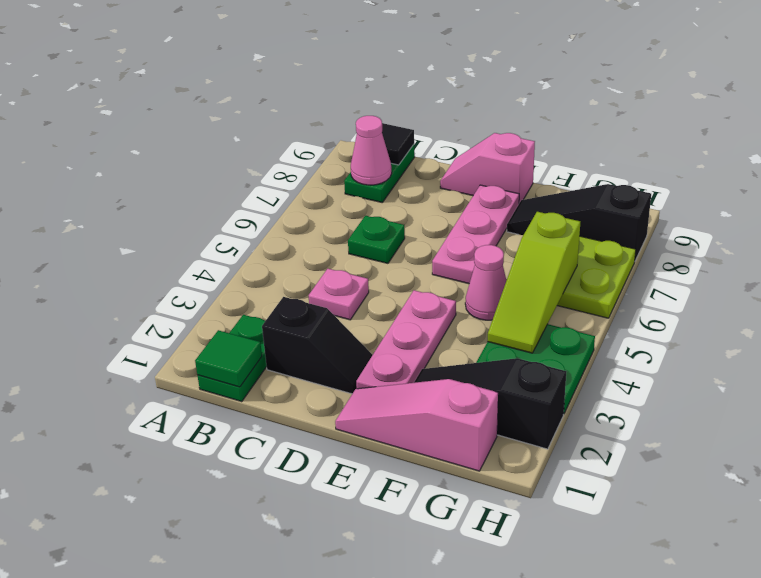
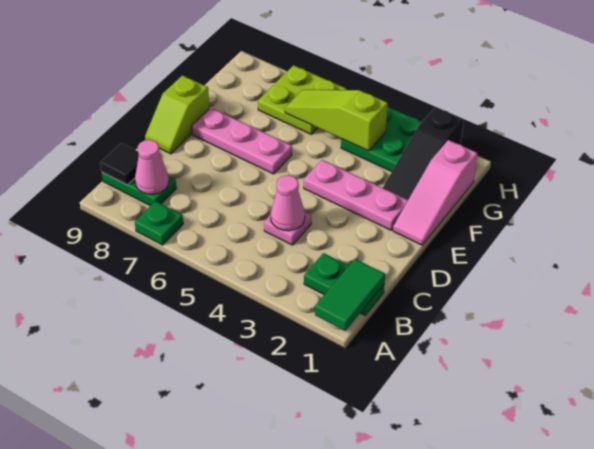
green tile B1 level 2 -> green tile A1:B1 level 2
black slope C2:D2 level 1 top C -> none
green plate C6 level 1 -> green plate A7 level 1
pink slope D9:E9 level 1 top E -> lime slope D9:E9 level 1 top E
pink cone F5 level 1 -> pink cone C4 level 2
black slope F8:H8 level 1 top H -> none
lime slope G4:G6 level 2 top 6 -> lime slope G4:G6 level 2 top 4

